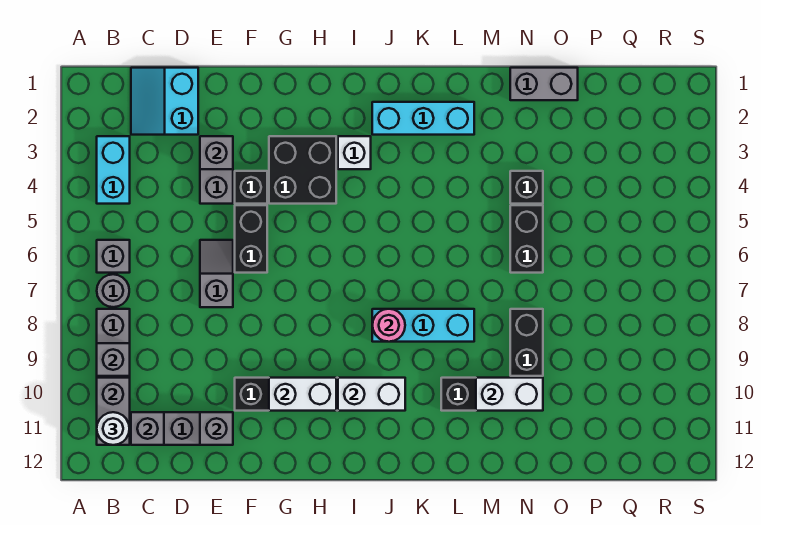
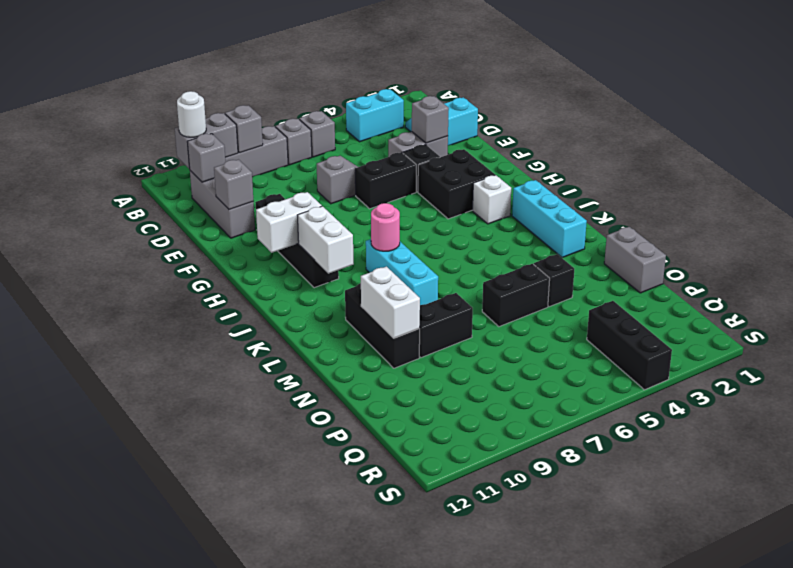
grey round brick B7 level 1 -> grey brick B7 level 1
white brick G10:H10 level 2 -> white brick H10:H11 level 2
none -> black brick Q4:S4 level 1

